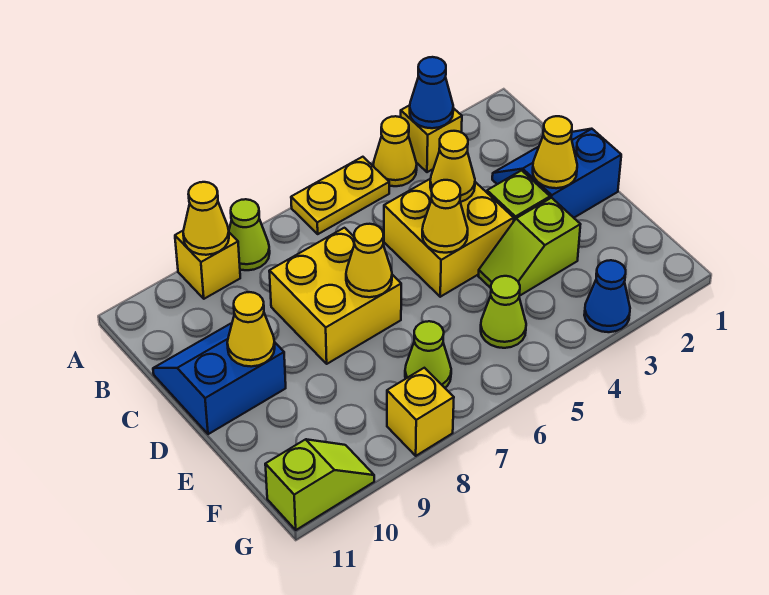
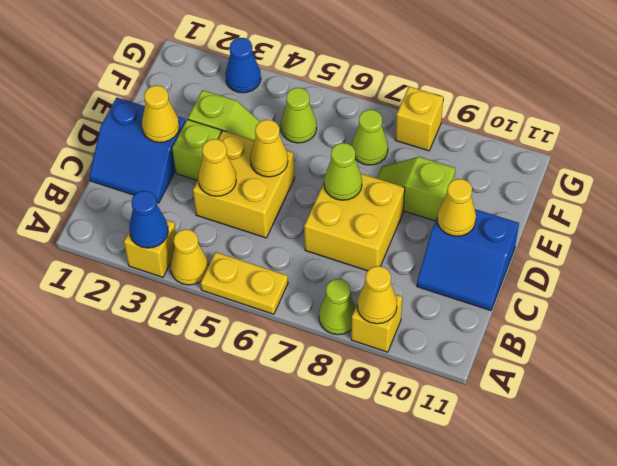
yellow cone D7 level 2 -> lime cone D7 level 2
lime slope G10:G11 level 1 top 11 -> lime slope E8:E9 level 1 top 9

